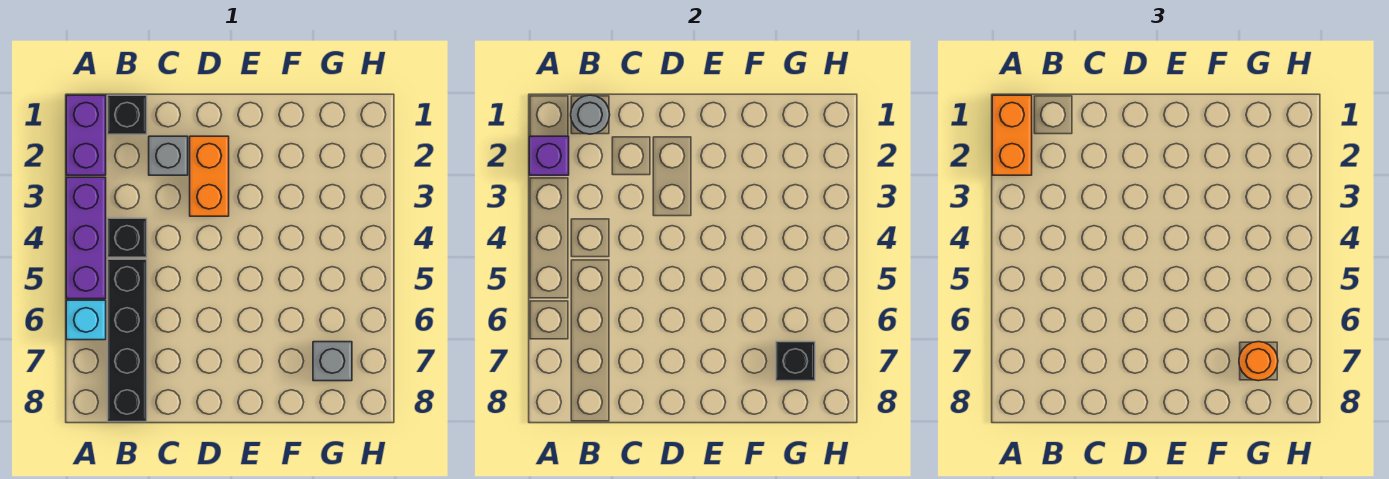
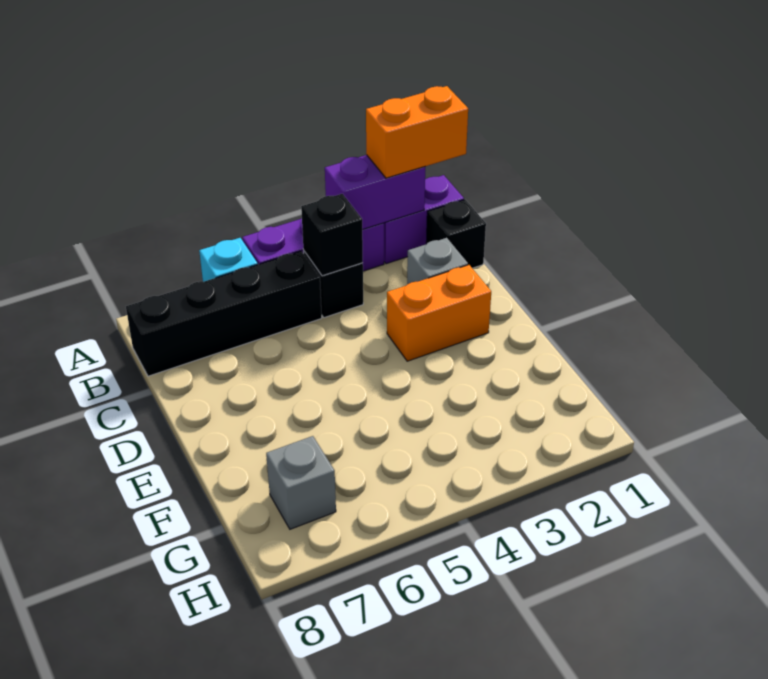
purple brick A2 level 2 -> purple brick A2:A3 level 2
grey round brick B1 level 2 -> none
black brick G7 level 2 -> black brick B4 level 2
orange round brick G7 level 3 -> none

